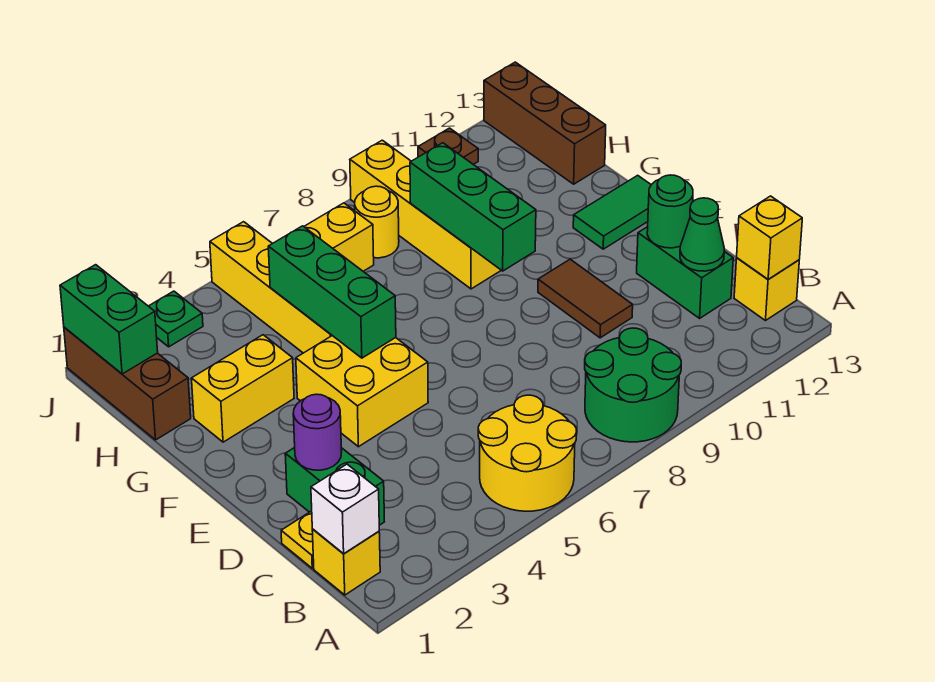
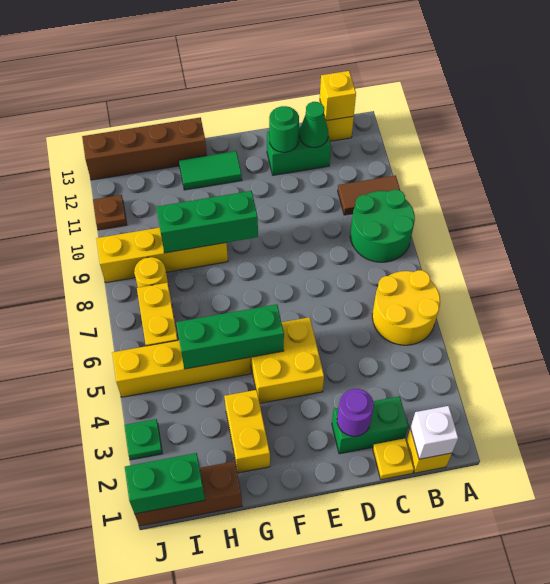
brown tile D10:E10 level 1 -> brown tile A10:B10 level 1
green tile F12:F13 level 1 -> green tile F12:G12 level 1
brown brick H13:J13 level 1 -> brown brick G13:J13 level 1

